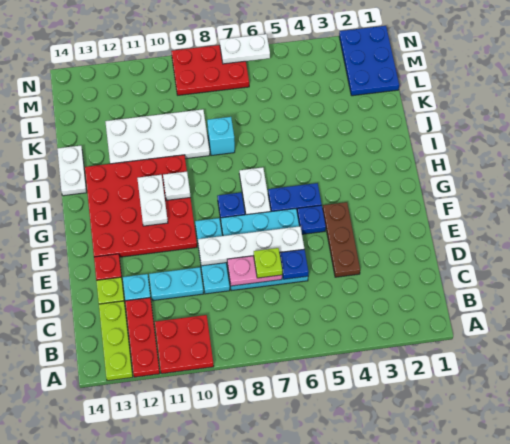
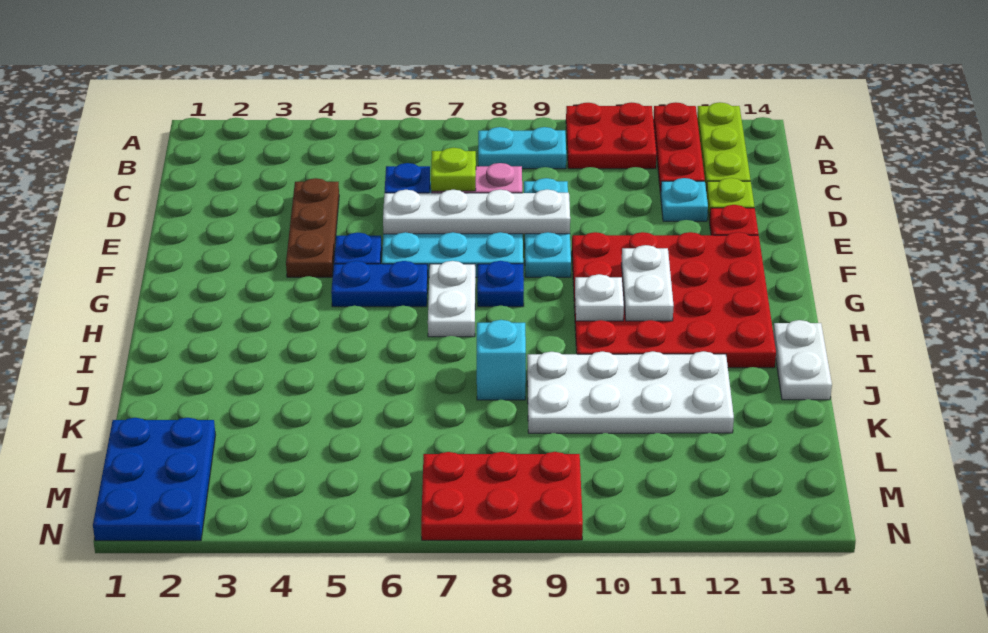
cyan plate D10:D11 level 1 -> cyan plate B8:B9 level 1
white plate N6:N7 level 2 -> none

